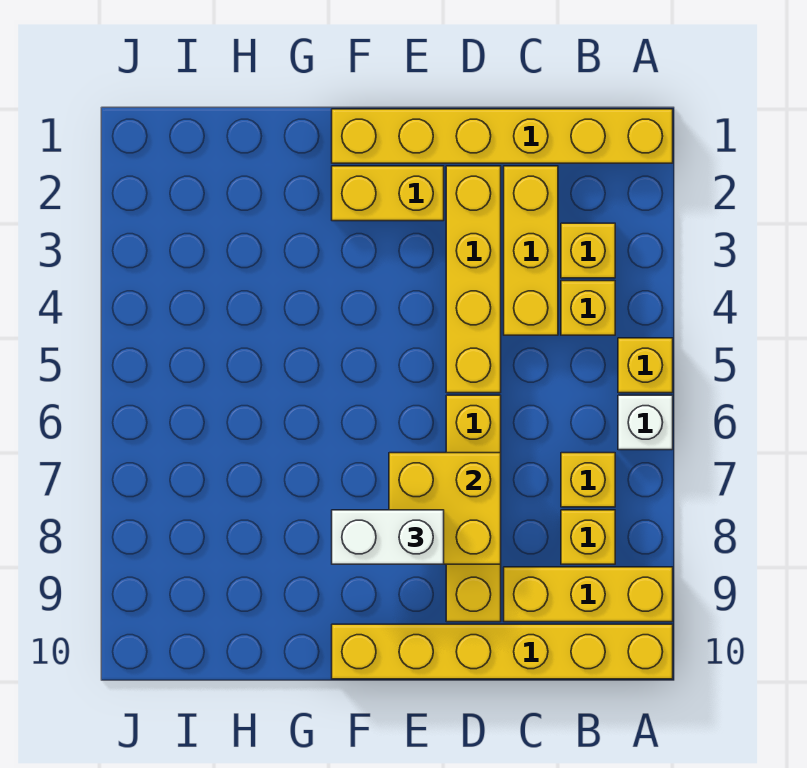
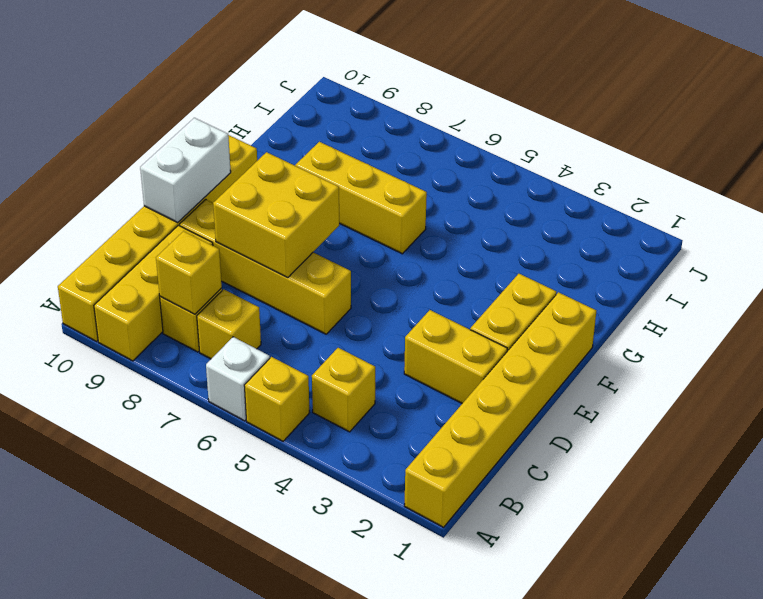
yellow brick B3 level 1 -> yellow brick B8 level 2
yellow brick C2:C4 level 1 -> yellow brick G6:G8 level 1
yellow brick D2:D5 level 1 -> yellow brick D2:D3 level 1
white brick E8:F8 level 3 -> white brick D10:E10 level 2

